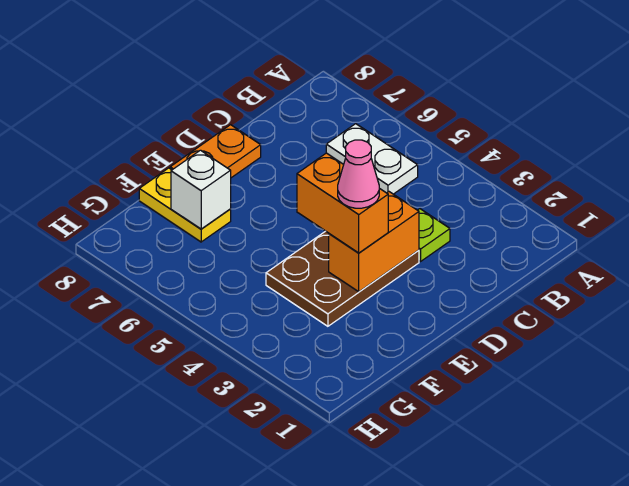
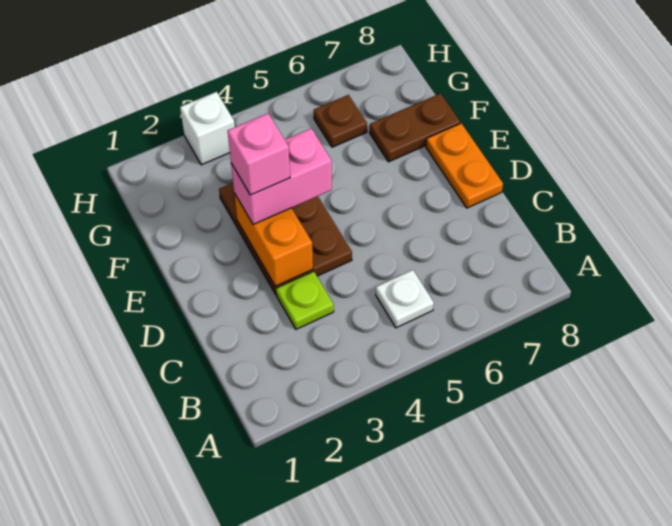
white plate B5:B6 level 1 -> white plate B5 level 1
orange brick E3:E4 level 3 -> pink brick E3:E4 level 3
pink cone E3 level 4 -> pink brick E3 level 4
yellow plate F7:F8 level 1 -> brown plate F7:F8 level 1
white brick F7 level 2 -> white brick H3 level 1
none -> brown plate G6 level 1

